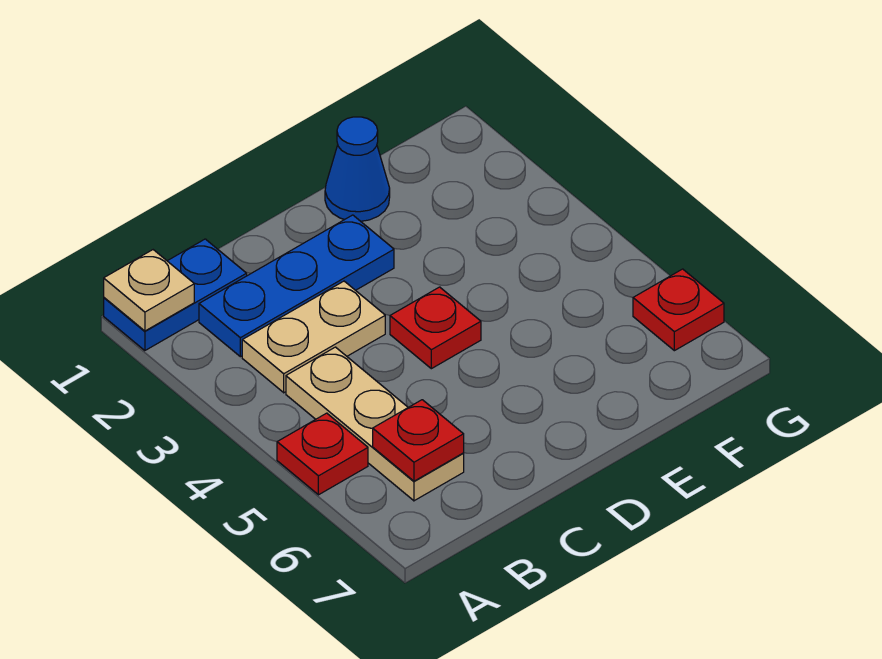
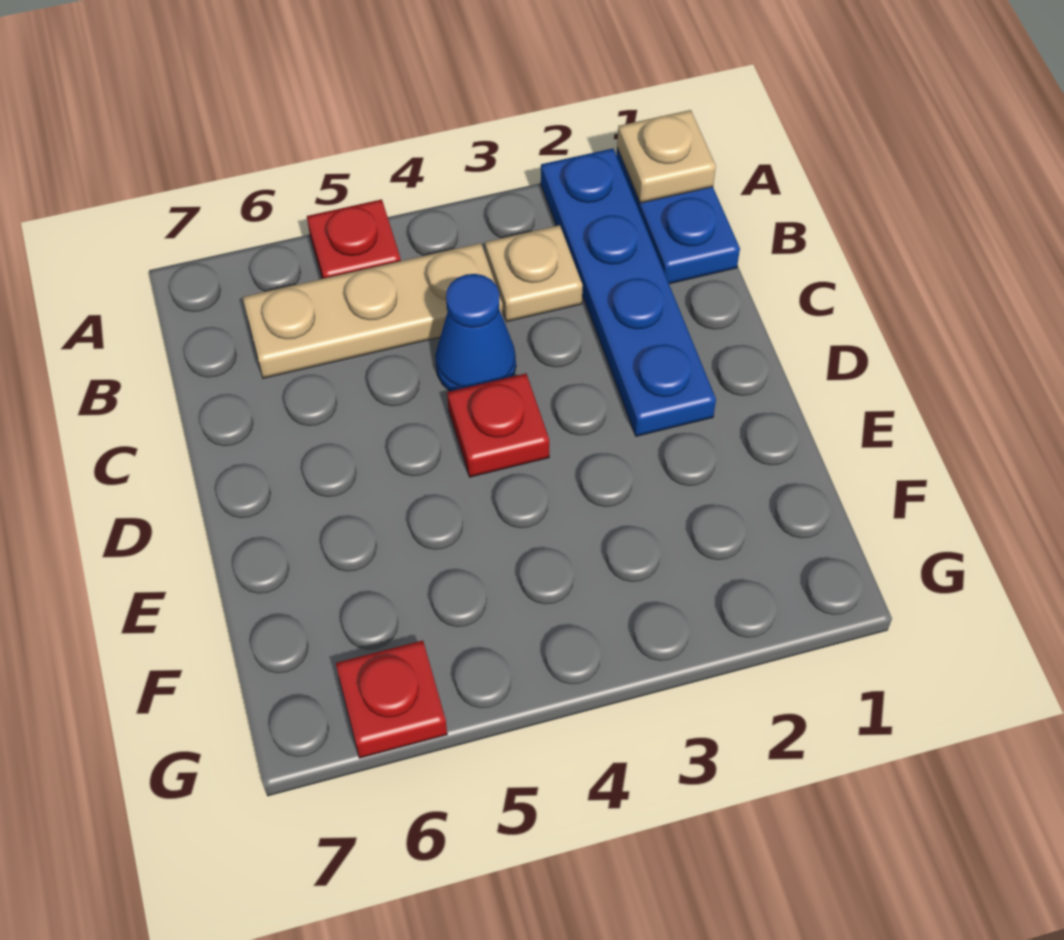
blue plate B2:D2 level 1 -> blue plate A2:D2 level 1
tan plate B3:C3 level 1 -> tan plate B3 level 1
red plate B6 level 2 -> none
blue cone E1 level 1 -> blue cone C4 level 1

